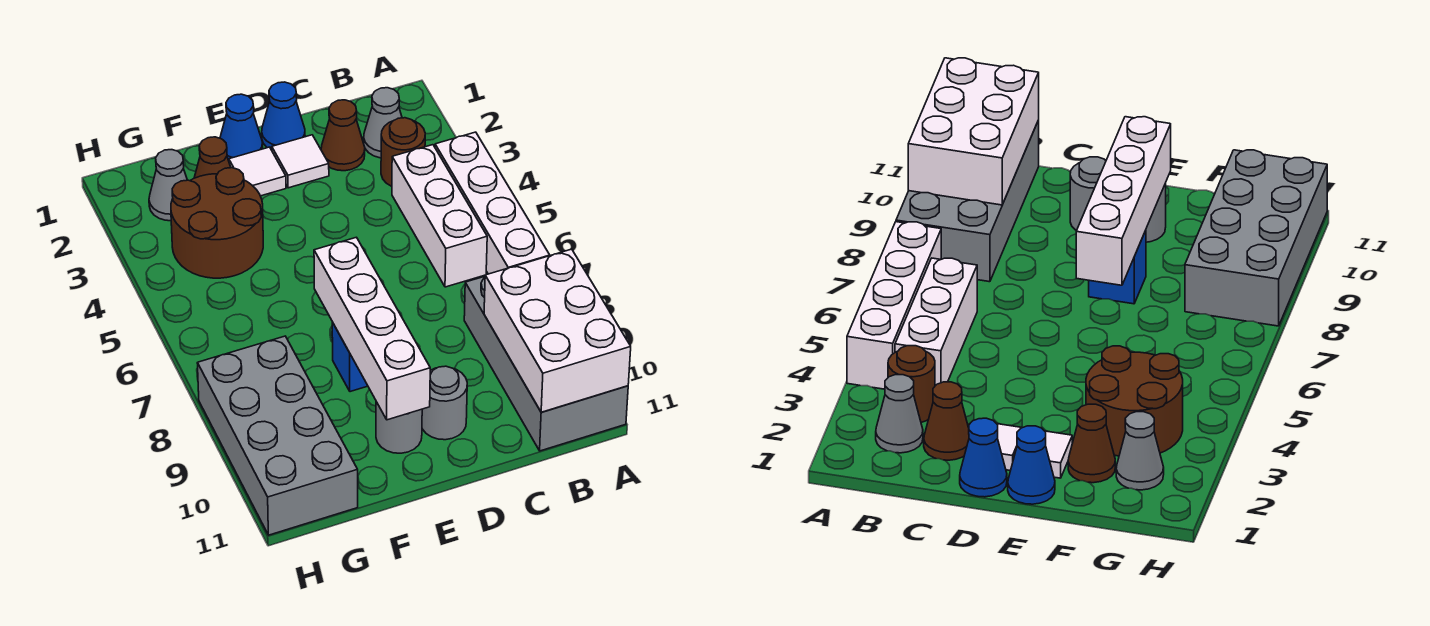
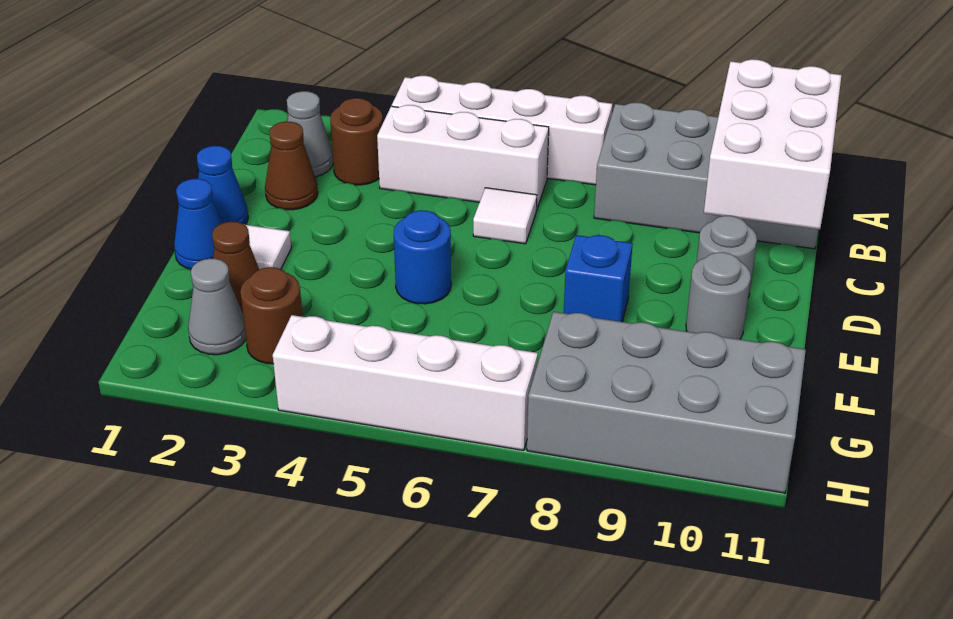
white brick A9:B11 level 2 -> white brick A10:C11 level 2
white tile D2 level 1 -> white tile C6 level 1
none -> blue round brick E5 level 1
white brick E7:E10 level 2 -> white brick H4:H7 level 1
brown round brick F3:G4 level 1 -> brown round brick G3 level 1

